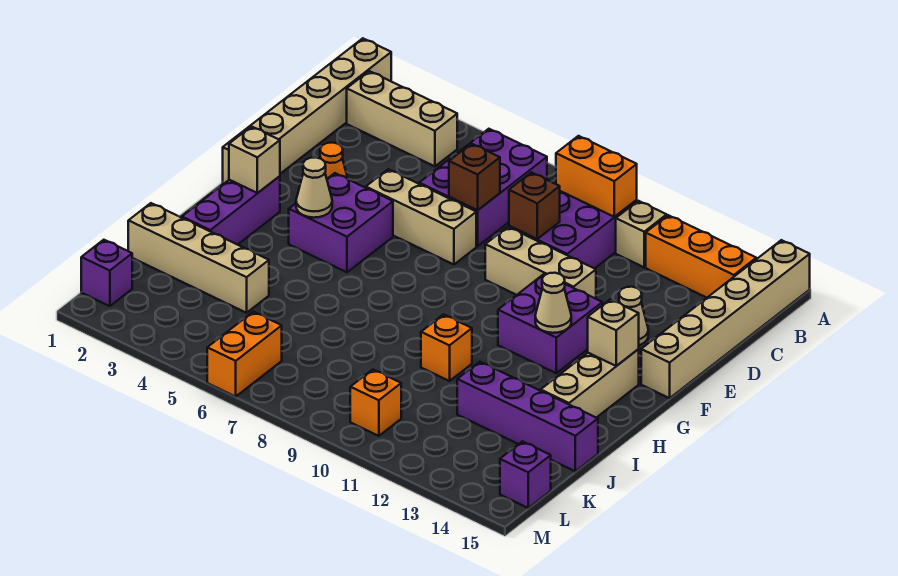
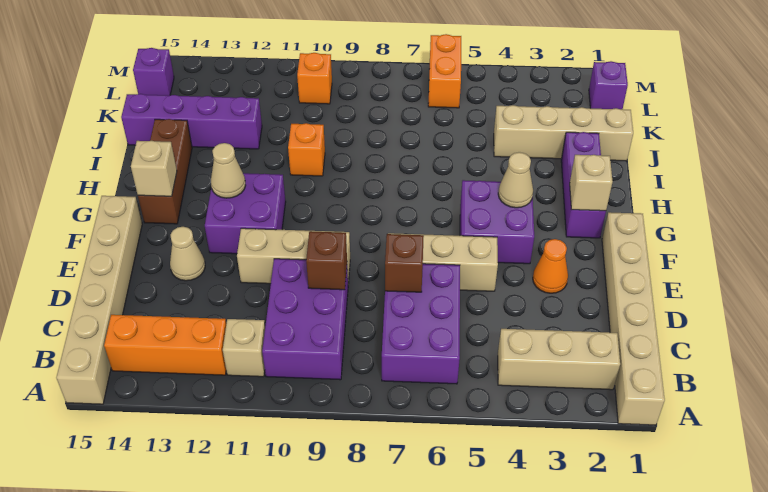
orange brick B9:B10 level 2 -> none
tan brick G14:I14 level 1 -> brown brick G14:I14 level 1

